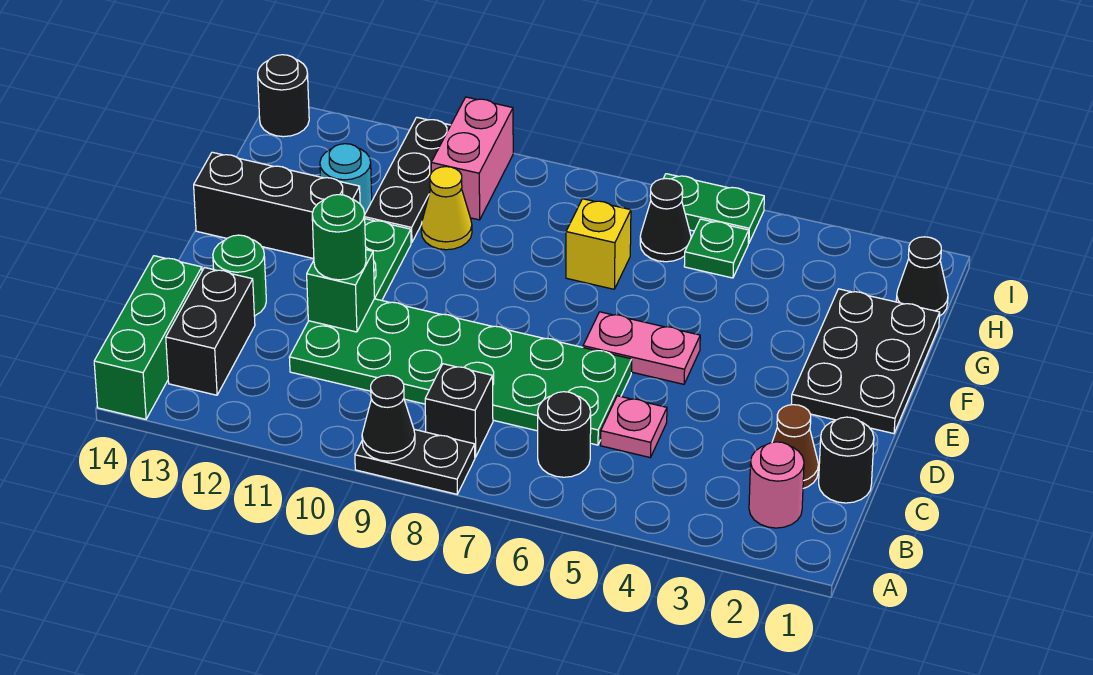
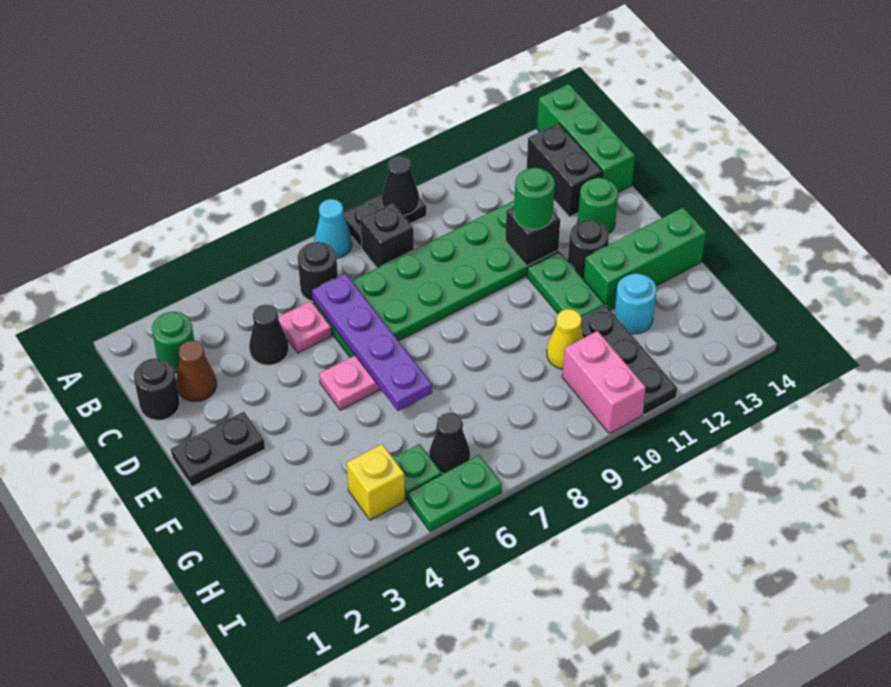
none -> cyan cone A7 level 1
pink round brick B2 level 1 -> green round brick B2 level 1
none -> purple plate C6:F6 level 2
green brick D11 level 2 -> black brick D11 level 2
black plate E1:G2 level 1 -> black plate E1:E2 level 1
black brick F12:F14 level 1 -> green brick F12:F14 level 1
yellow brick G7 level 1 -> yellow brick H4 level 1
black cone H1 level 1 -> black cone C4 level 1
black round brick I14 level 1 -> black round brick E12 level 1

